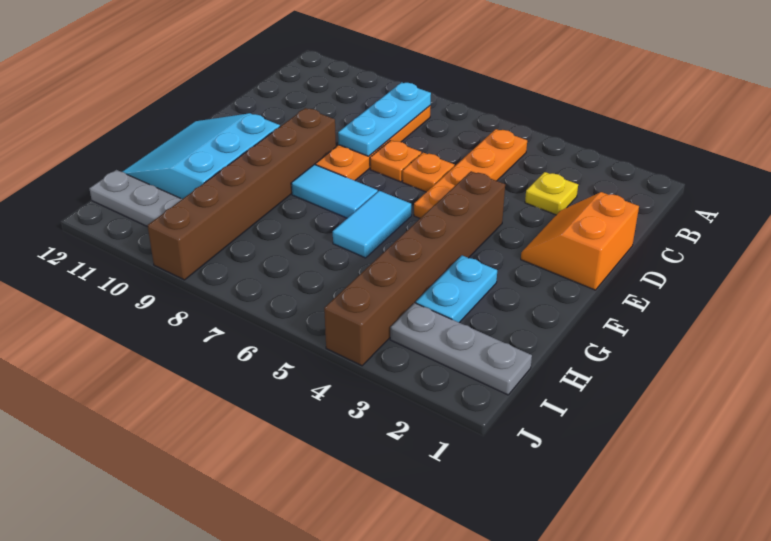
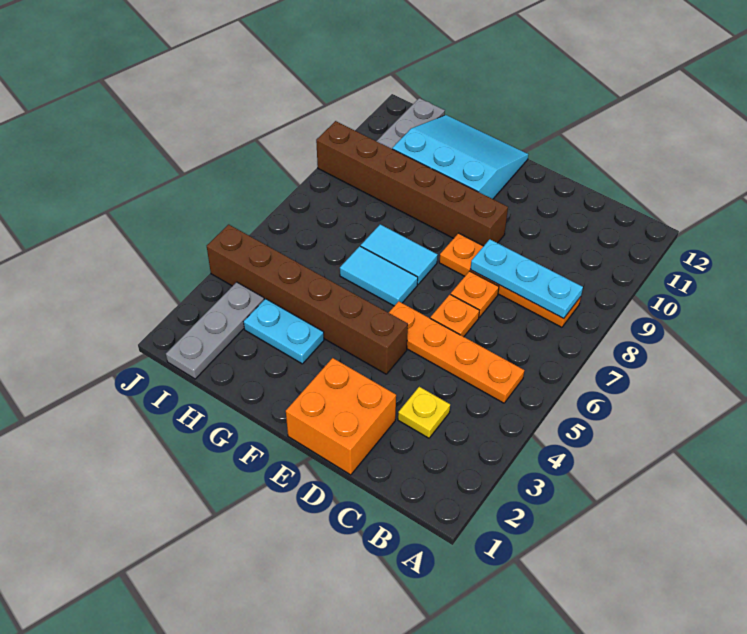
orange slope D1:E2 level 1 top 1 -> orange brick D1:E2 level 1
cyan tile F7:F8 level 1 -> cyan tile F7:G7 level 1

